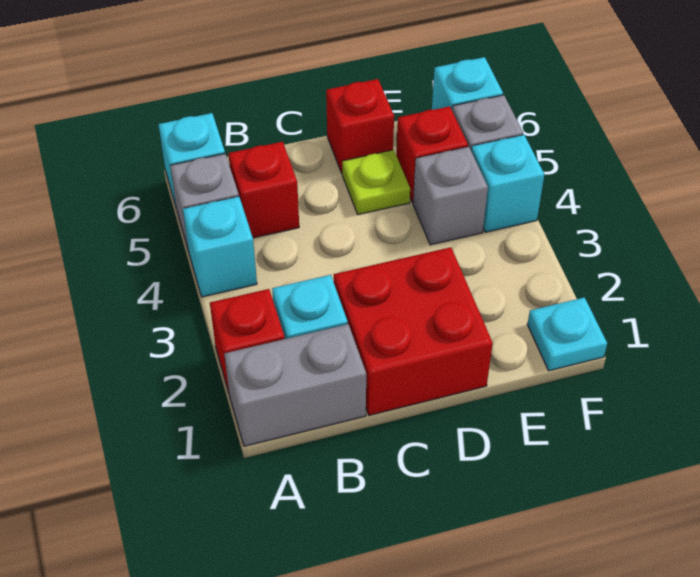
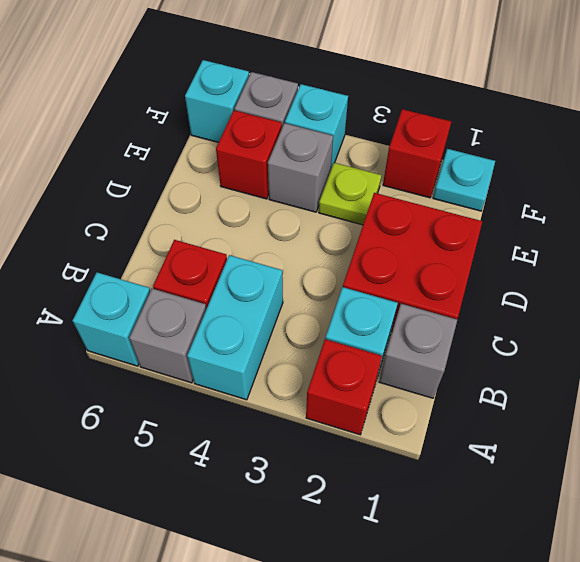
grey brick A1:B1 level 1 -> grey brick B1 level 1
cyan brick A4 level 1 -> cyan brick A4:B4 level 1
lime plate D5 level 1 -> lime plate E3 level 1
red brick D6 level 1 -> red brick F2 level 1

